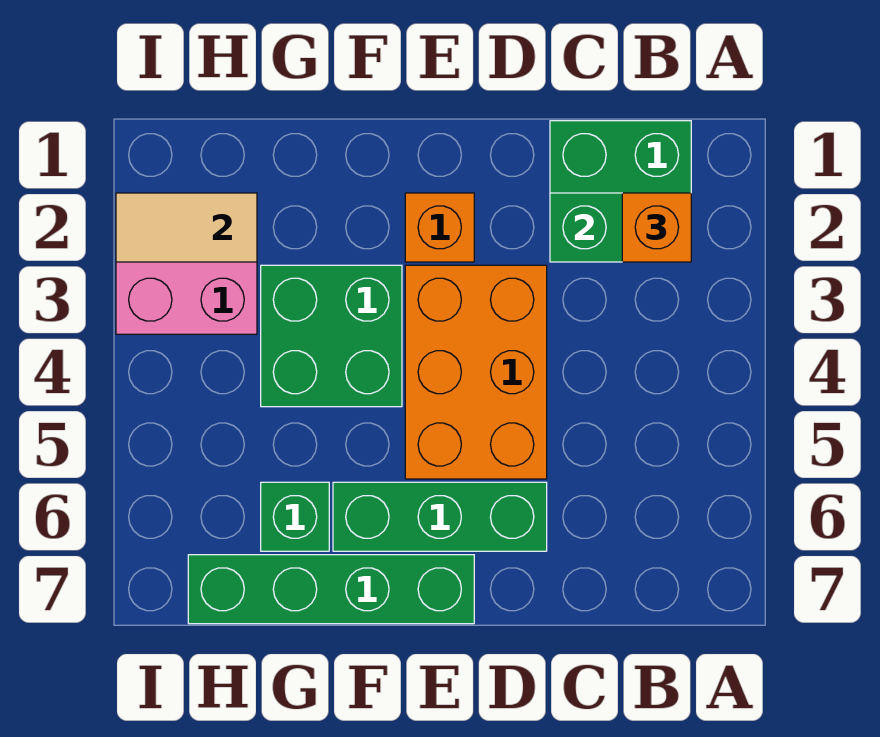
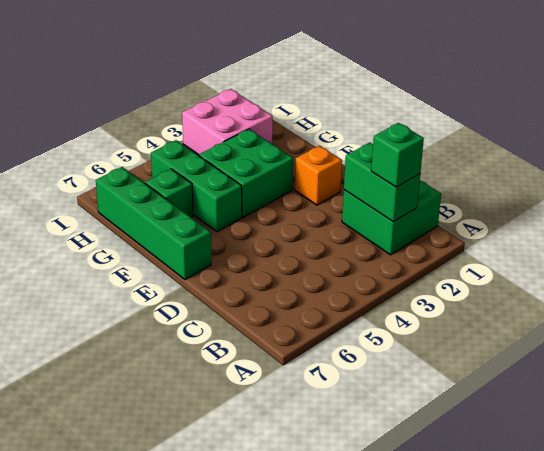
orange brick B2 level 3 -> green brick B2 level 3
orange brick D3:E5 level 1 -> none
green brick D6:F6 level 1 -> green brick F5:H5 level 1
tan tile H2:I2 level 2 -> none

